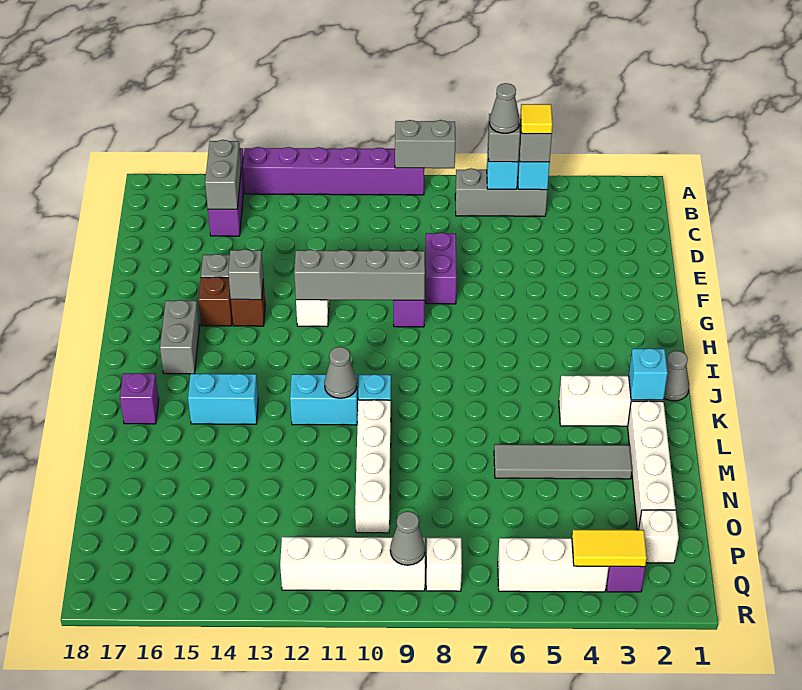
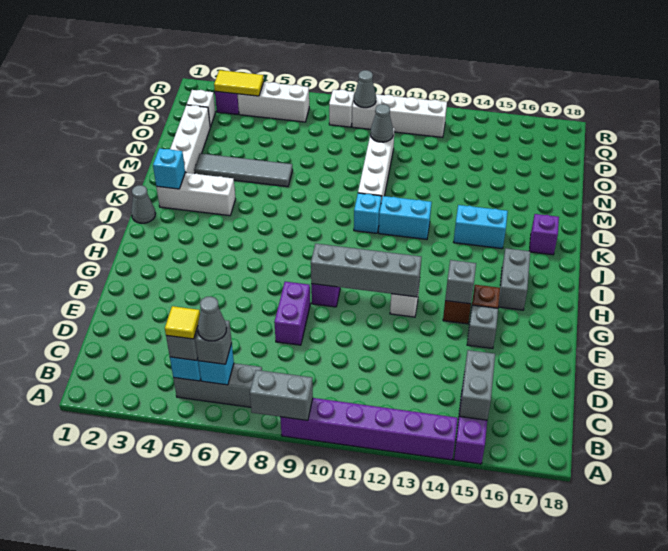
grey cone K11 level 2 -> grey cone O10 level 2

